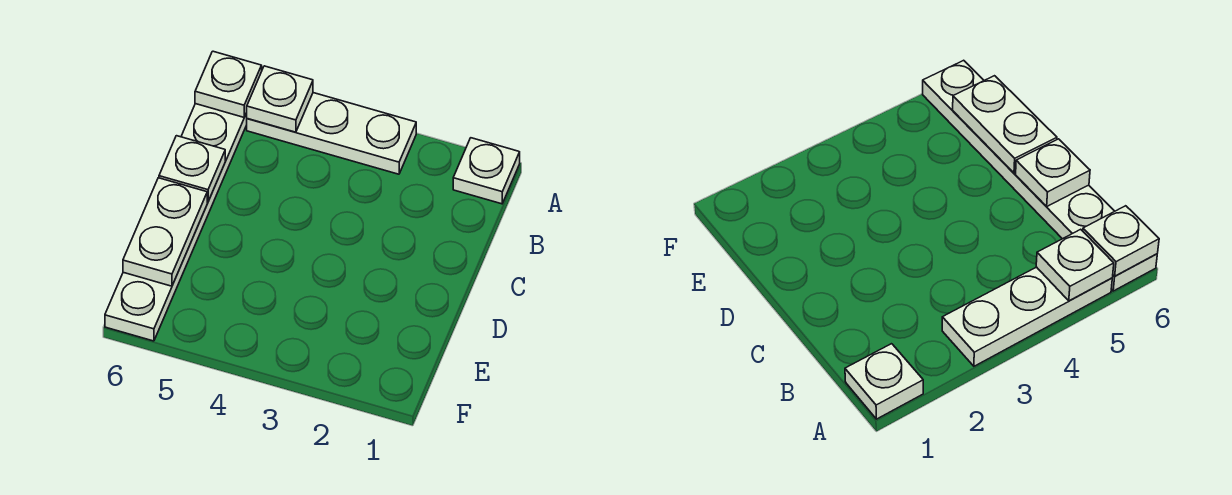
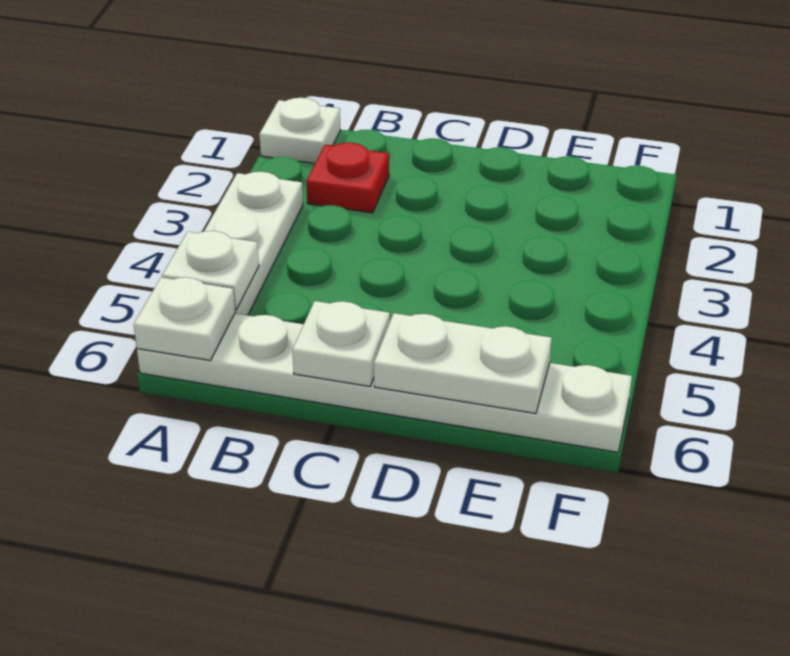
none -> red plate B2 level 1

